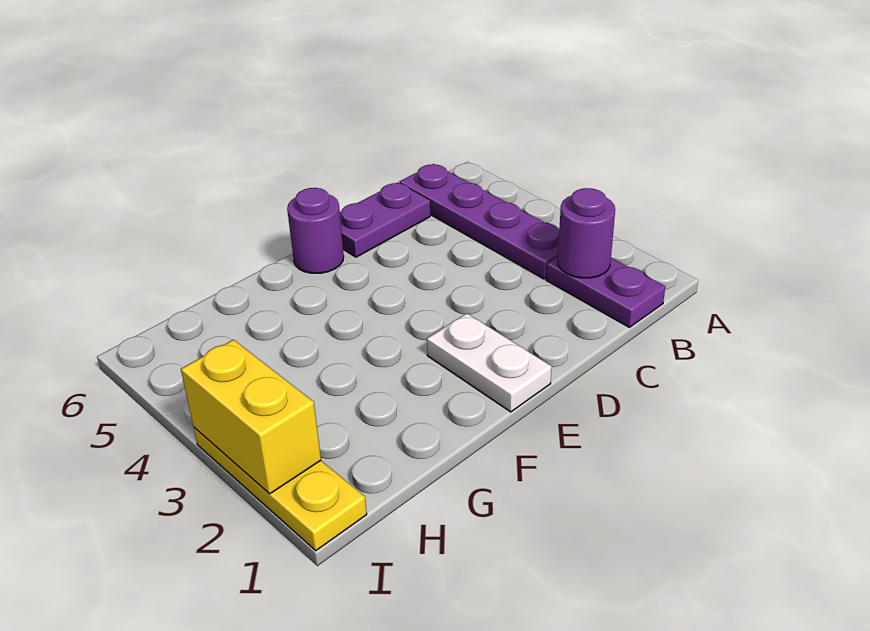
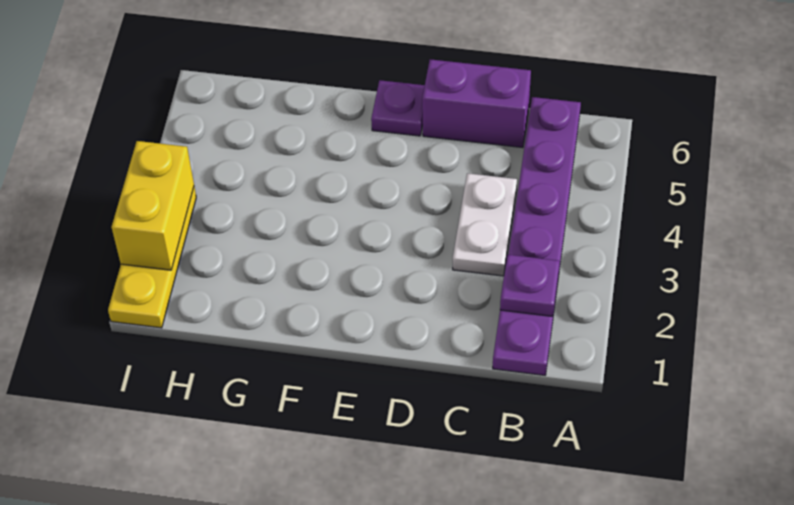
purple round brick B2 level 2 -> purple plate B2 level 2
purple plate C6:D6 level 1 -> purple brick C6:D6 level 1
white plate E1:E2 level 1 -> white plate C3:C4 level 1
purple round brick E6 level 1 -> purple plate E6 level 1

